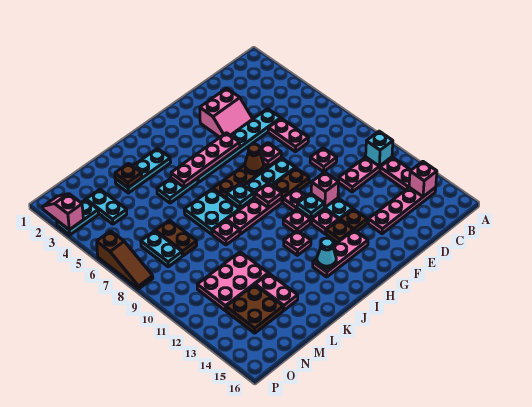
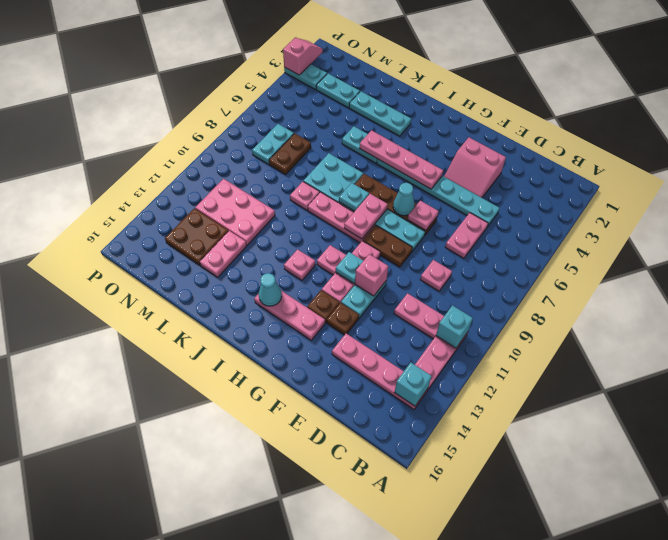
pink brick B14 level 2 -> cyan brick B14 level 2
brown cone G7 level 2 -> cyan cone G7 level 2
pink plate H9 level 2 -> pink plate H8:H9 level 2
brown plate L3 level 2 -> none
cyan plate N3:N4 level 1 -> cyan plate M3:N3 level 1
brown slope P6:P8 level 1 top 6 -> none

